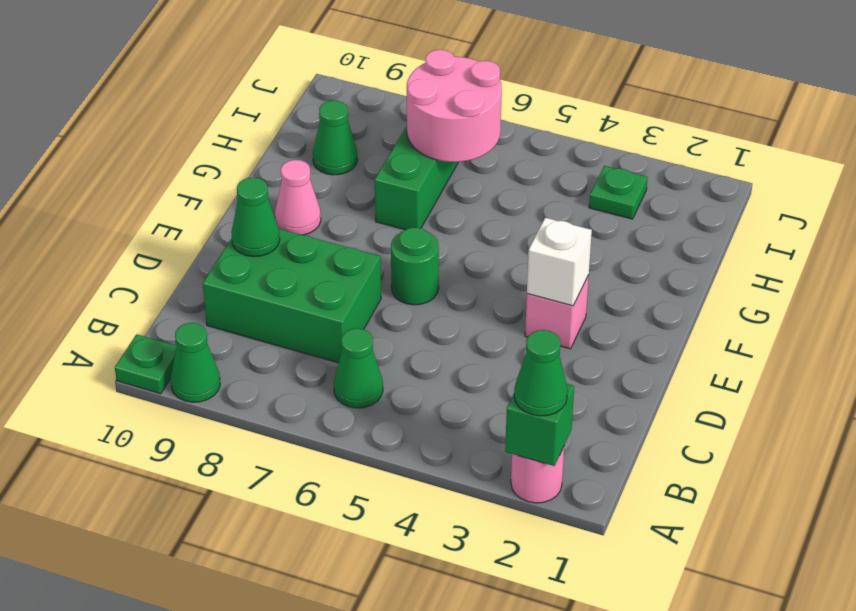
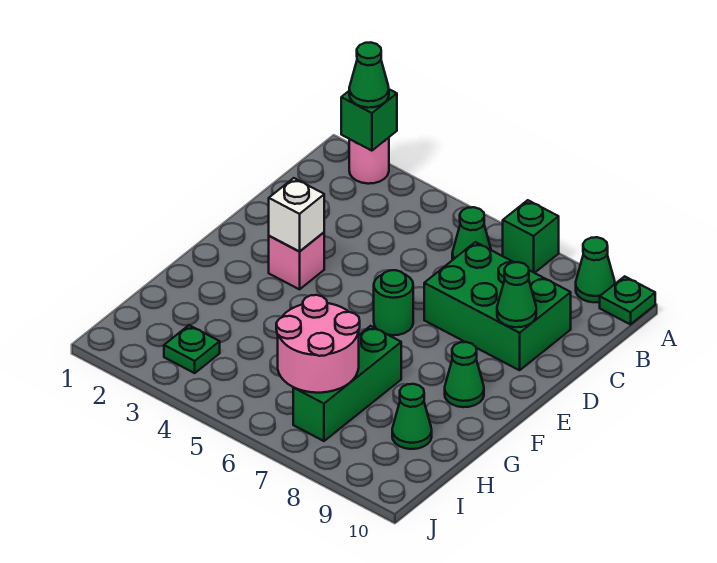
none -> green brick A7 level 1
pink cone F9 level 1 -> green cone F9 level 1

